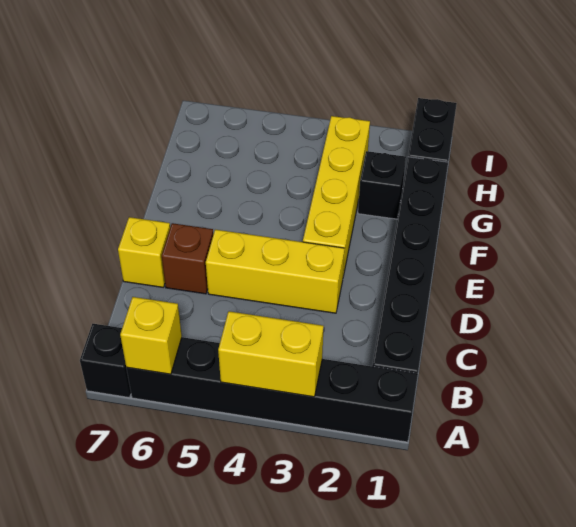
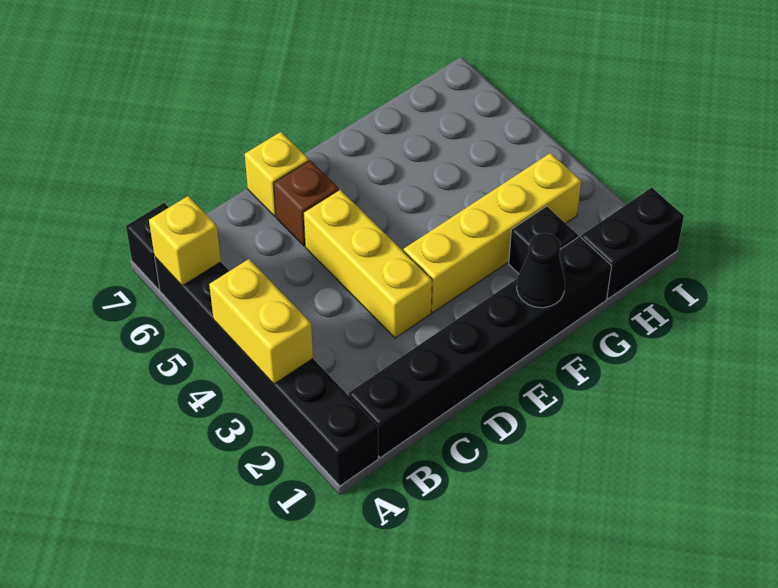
none -> black cone F1 level 2

